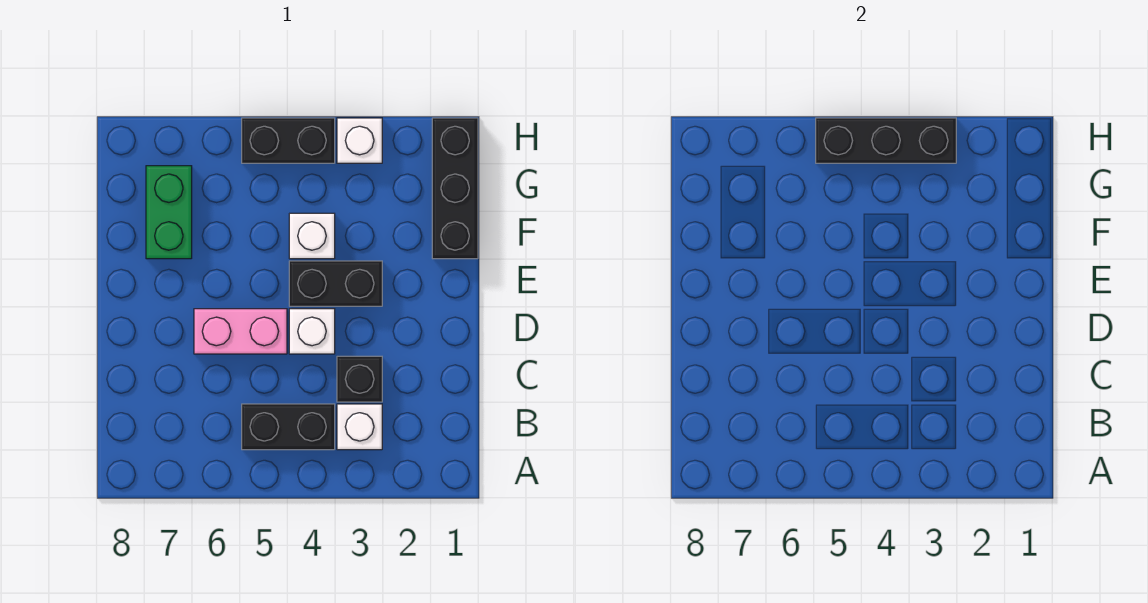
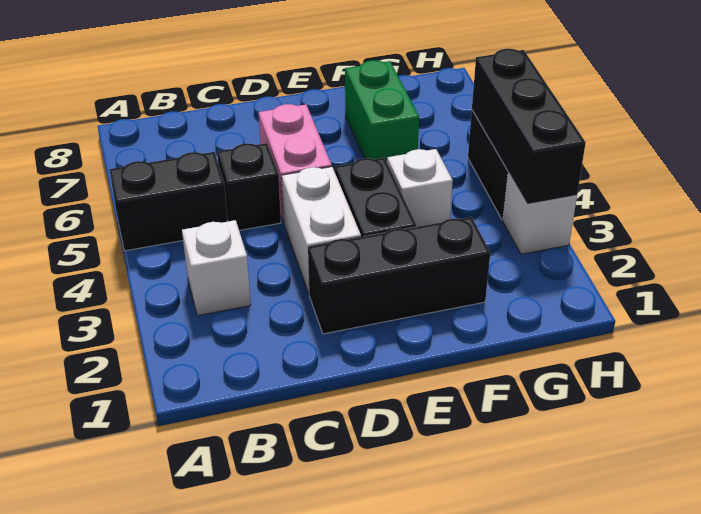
black brick B4:B5 level 1 -> black brick A5:B5 level 1
black brick C3 level 1 -> black brick C5 level 1
white brick D4 level 1 -> white brick D3:D4 level 1
black brick F1:H1 level 1 -> black brick D2:F2 level 1
green brick F7:G7 level 1 -> green brick F6:F7 level 1

